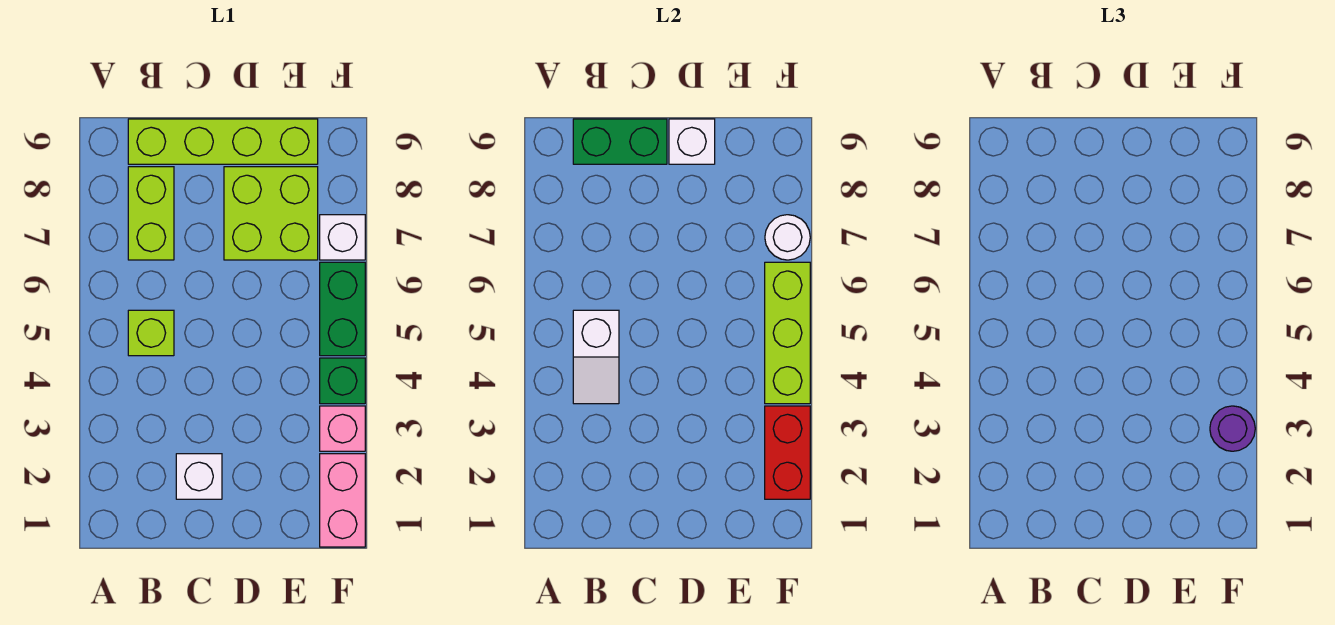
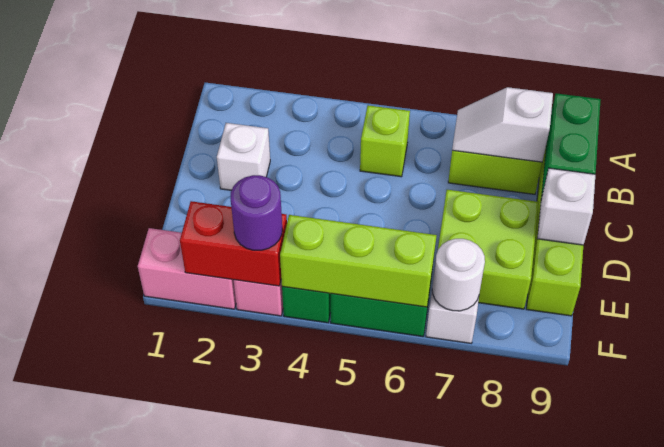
white slope B4:B5 level 2 top 5 -> white slope B7:B8 level 2 top 8

